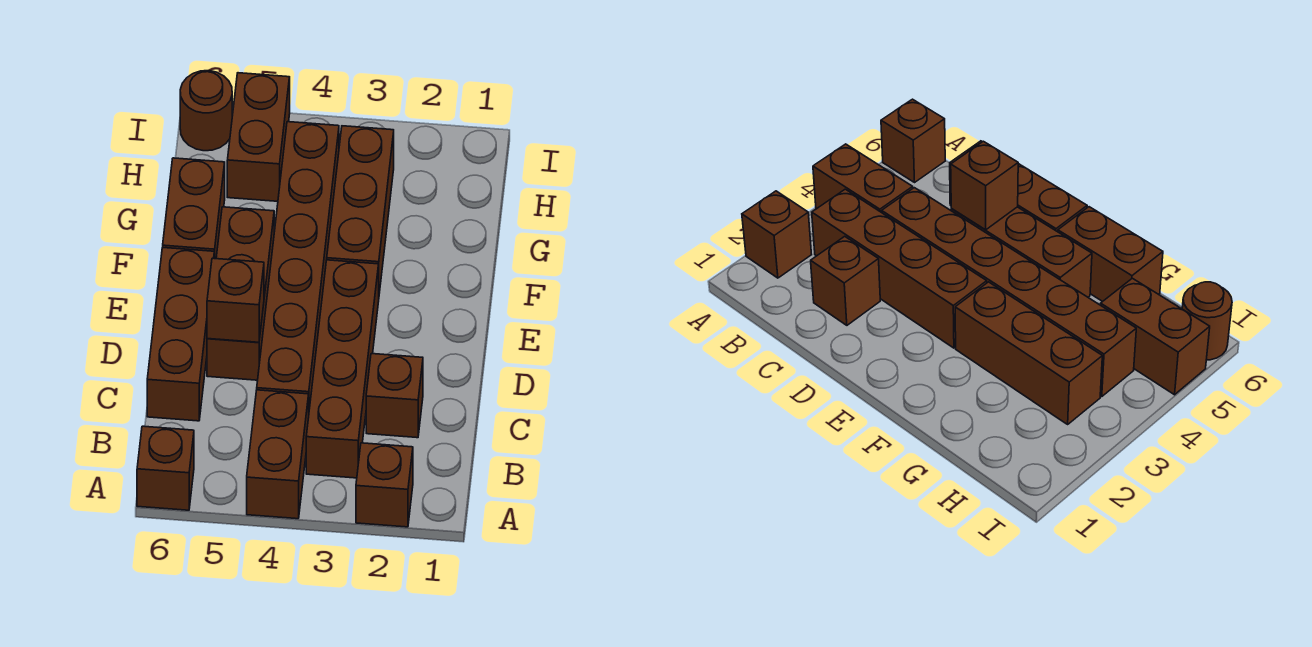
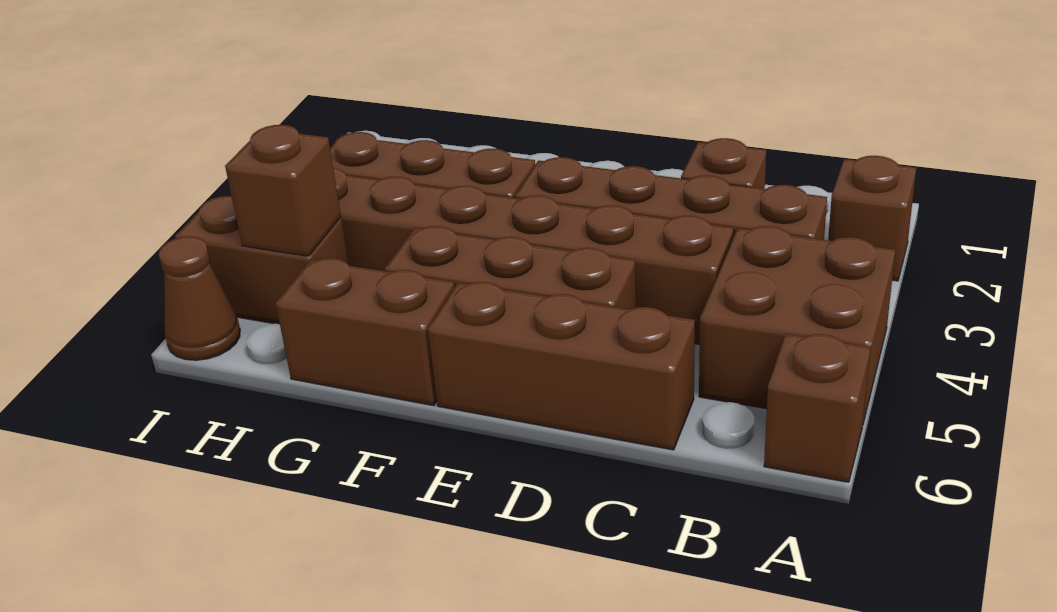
brown brick A4:B4 level 1 -> brown brick A4:B5 level 1
brown brick D5 level 2 -> brown brick H5 level 2
brown round brick I6 level 1 -> brown cone I6 level 1

